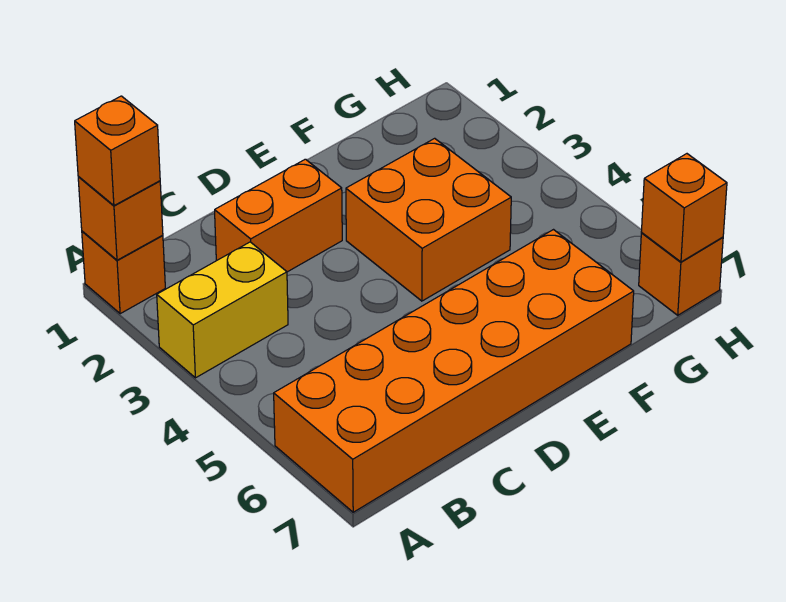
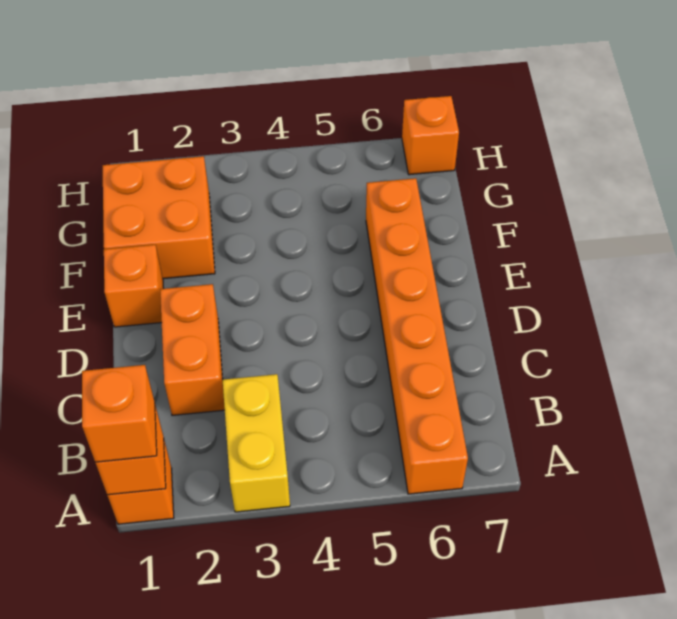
orange brick A6:F7 level 1 -> orange brick A6:F6 level 1
orange brick E3:F4 level 1 -> orange brick F1:G2 level 1
orange brick H7 level 2 -> orange brick E1 level 1

